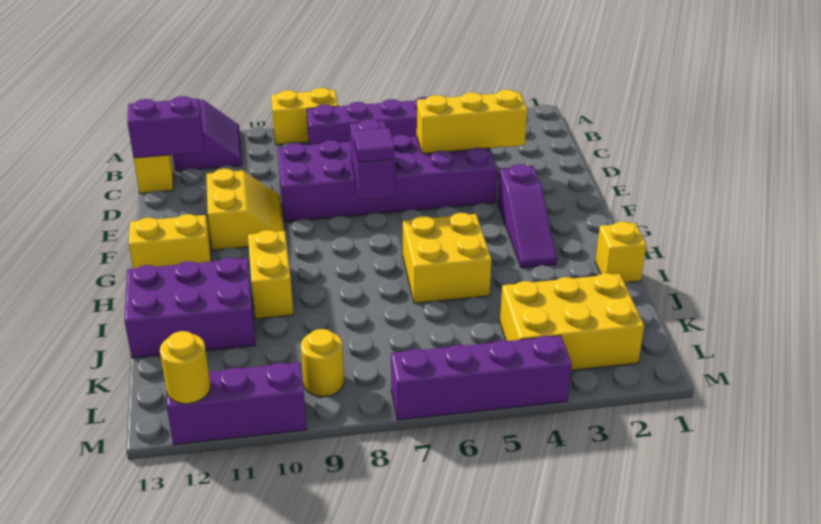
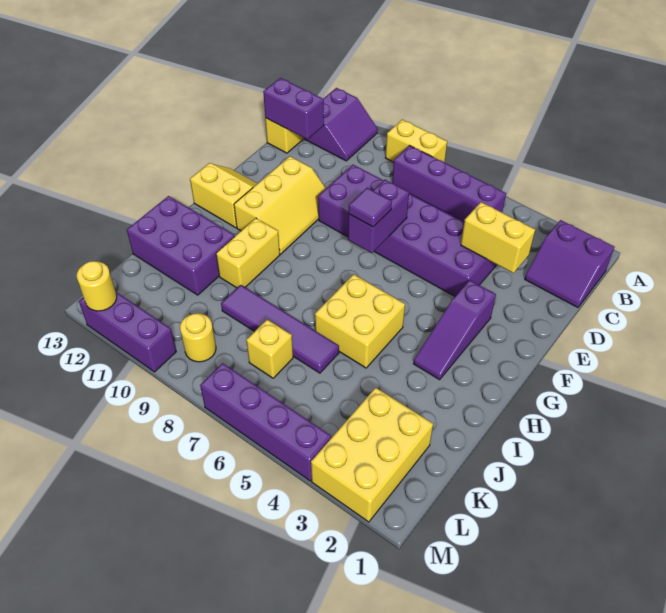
none -> purple slope B1:C2 level 1 top B
yellow brick D3:D5 level 2 -> yellow brick D3:D4 level 2
yellow slope E10:F11 level 1 top 11 -> yellow slope E10:G11 level 1 top 11
yellow brick I1 level 1 -> yellow brick K7 level 1
none -> purple tile J6:J9 level 1
yellow brick K2:L4 level 1 -> yellow brick K2:M3 level 1

